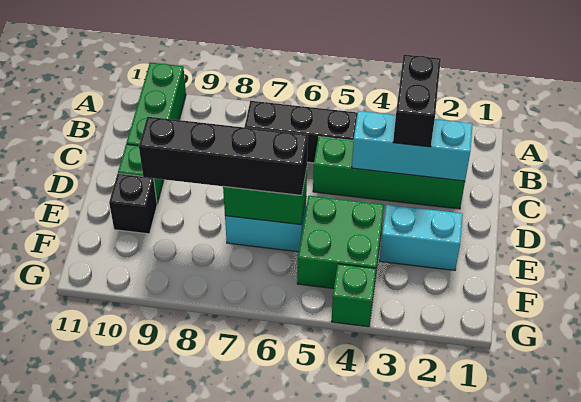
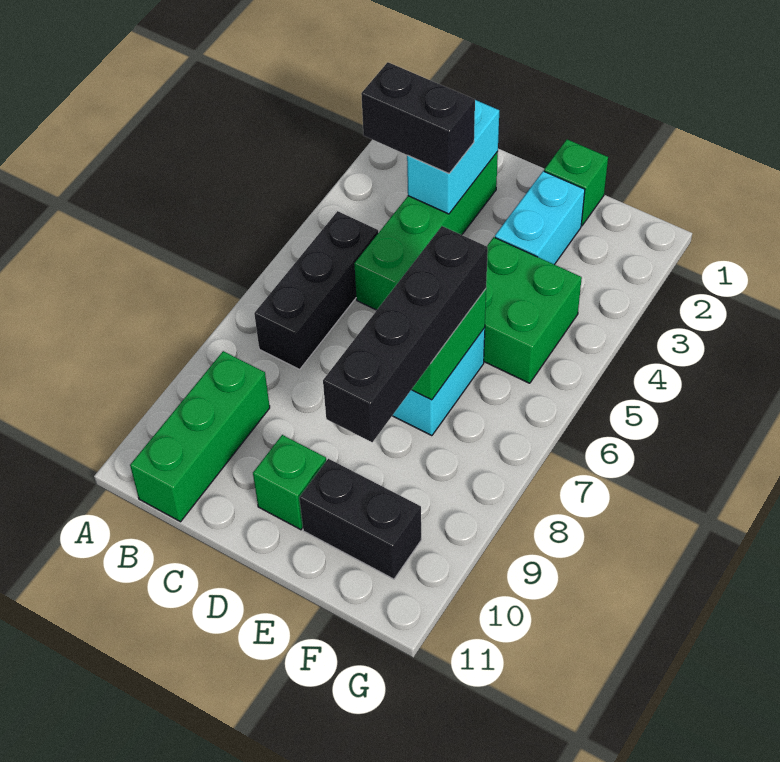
green brick A10:C10 level 1 -> green brick B9:B11 level 1
cyan brick C2:C4 level 2 -> cyan brick C2:C3 level 2
black brick E10 level 1 -> black brick E10:F10 level 1
green brick G4 level 1 -> green brick E1 level 1

